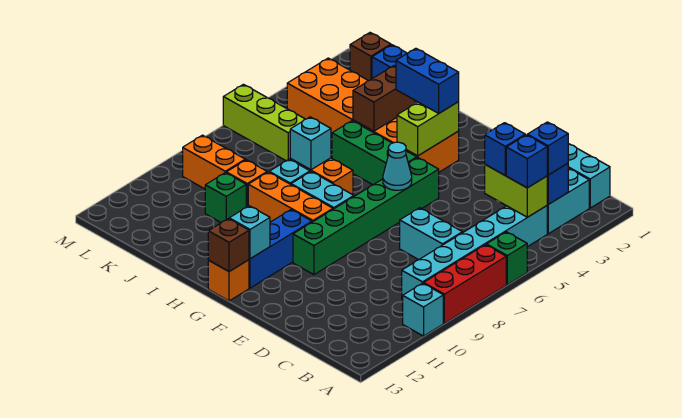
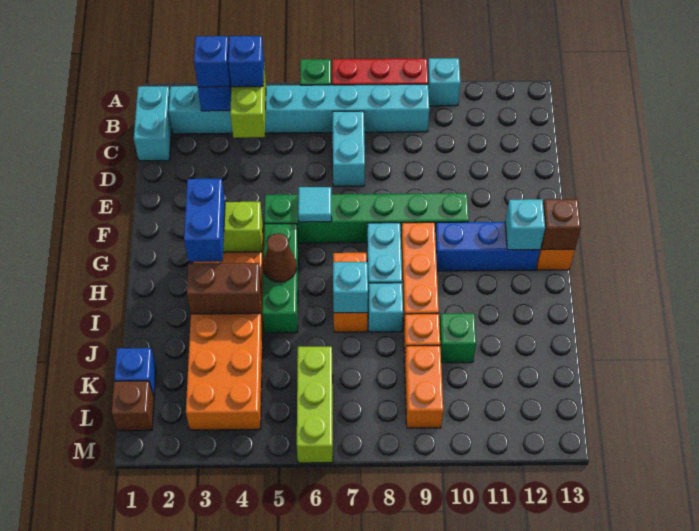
blue brick C4 level 3 -> none
cyan cone F6 level 2 -> cyan tile F6 level 2
none -> brown cone H5 level 2

